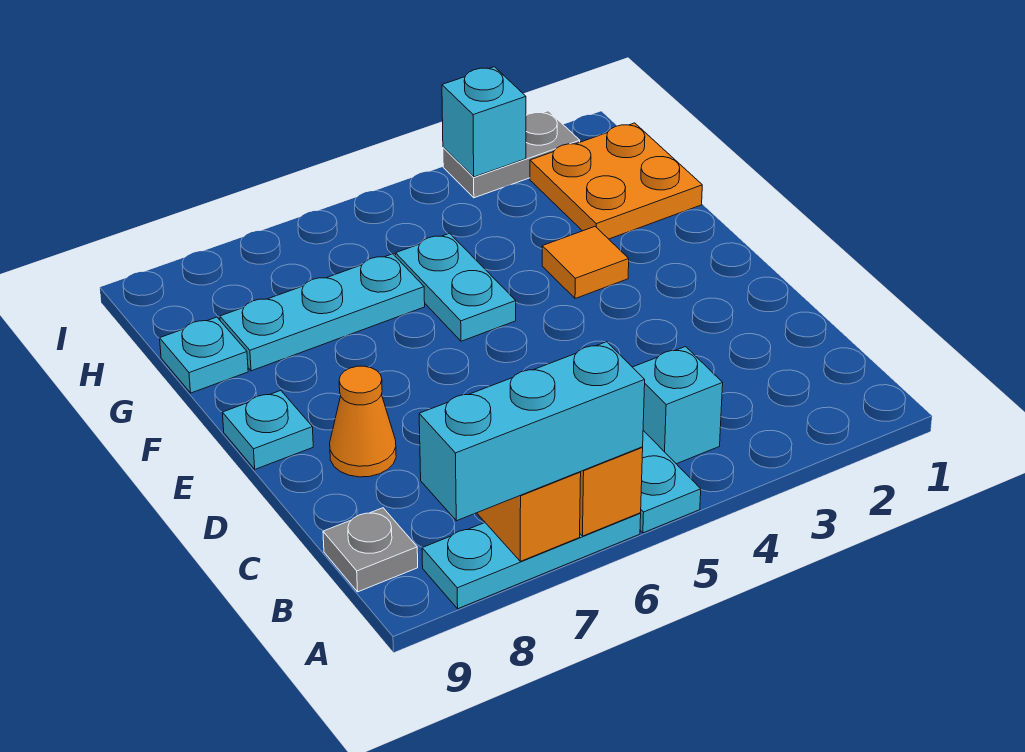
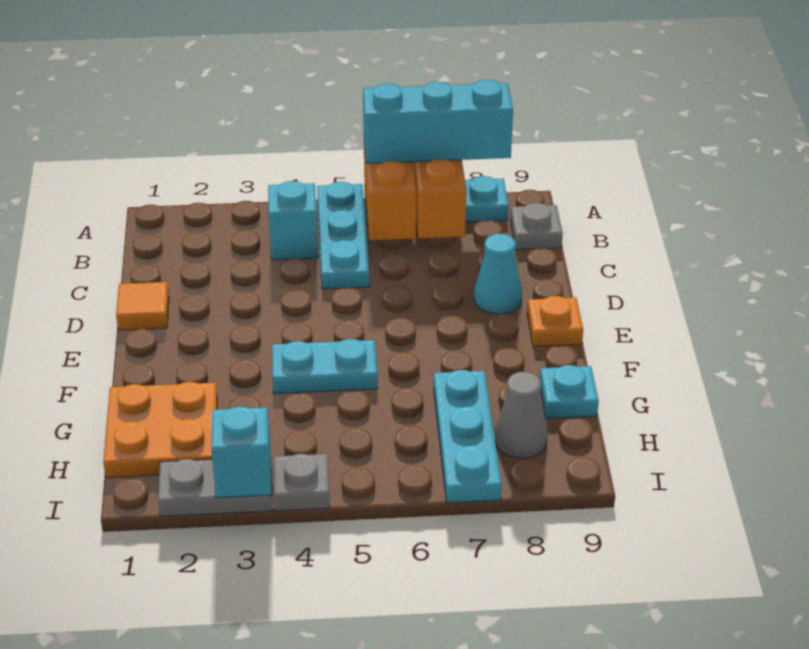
orange cone D8 level 1 -> cyan cone D8 level 1
cyan plate E9 level 1 -> orange plate E9 level 1
orange tile F3 level 1 -> orange tile D1 level 1
cyan plate F5:G5 level 1 -> cyan plate F4:F5 level 1
cyan plate G6:G8 level 1 -> cyan plate G7:I7 level 1
none -> grey cone H8 level 1
none -> grey plate I4 level 1

